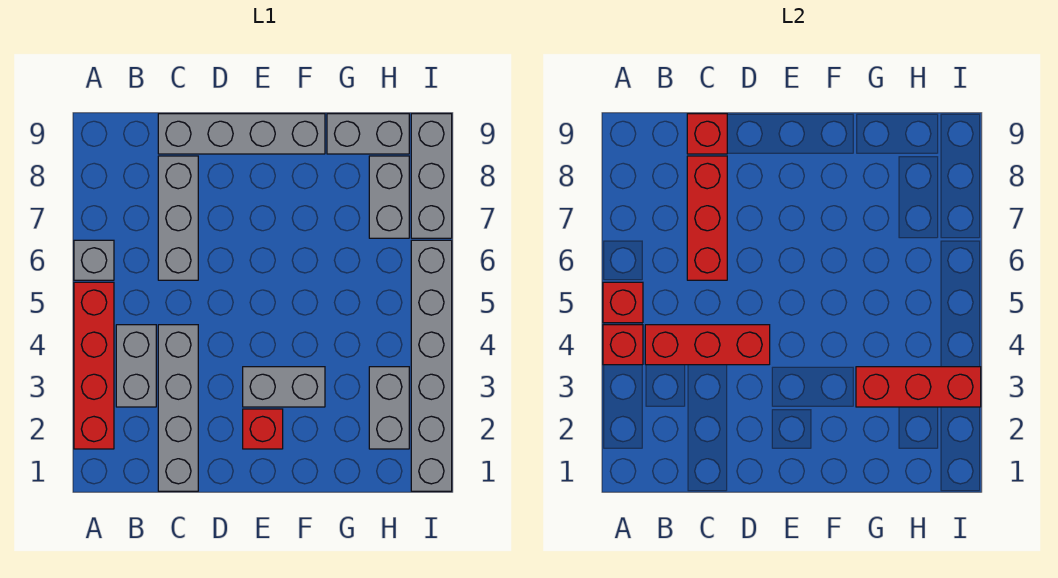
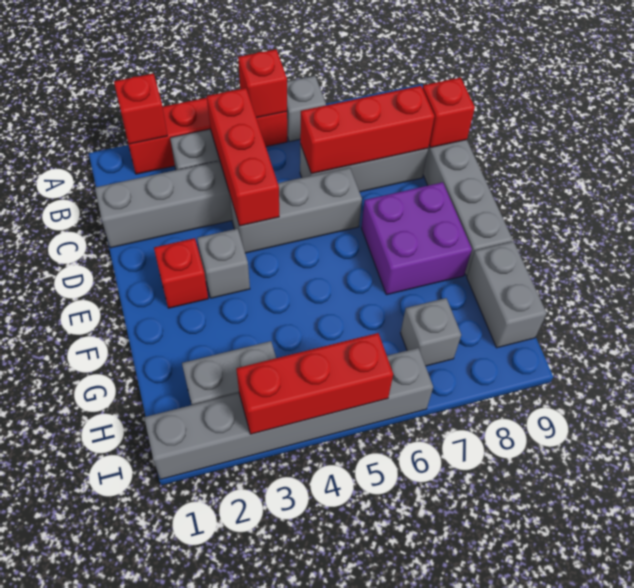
red brick A4 level 2 -> red brick A2 level 2
grey brick E3:F3 level 1 -> grey brick E3 level 1
none -> purple brick E7:F8 level 1
red brick G3:I3 level 2 -> red brick I3:I5 level 2
grey brick H7:H8 level 1 -> grey brick H7 level 1
grey brick I7:I9 level 1 -> grey brick D4:D6 level 1

